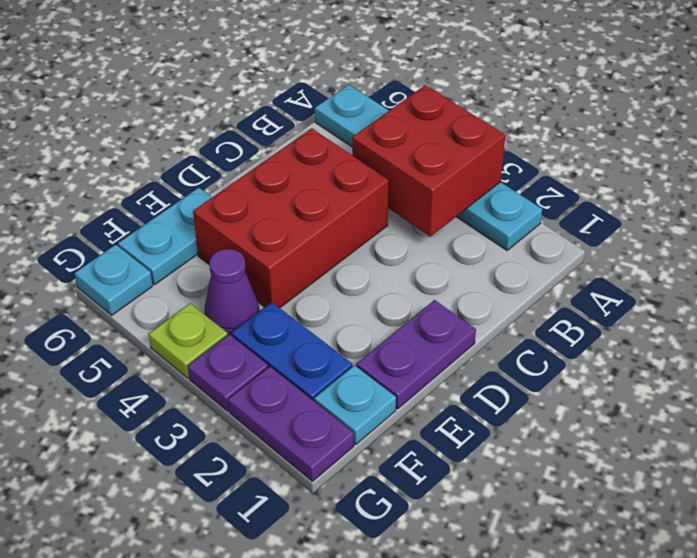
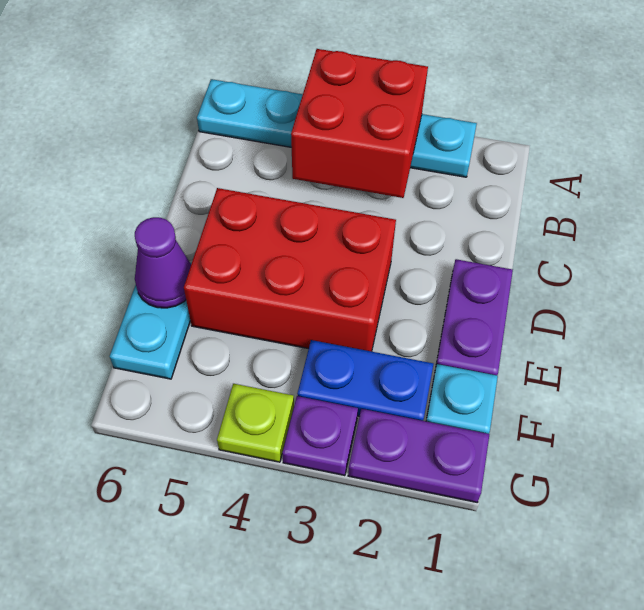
red brick C4:E5 level 1 -> red brick D3:E5 level 1
purple cone F4 level 1 -> purple cone E6 level 2
cyan plate G6 level 1 -> none

